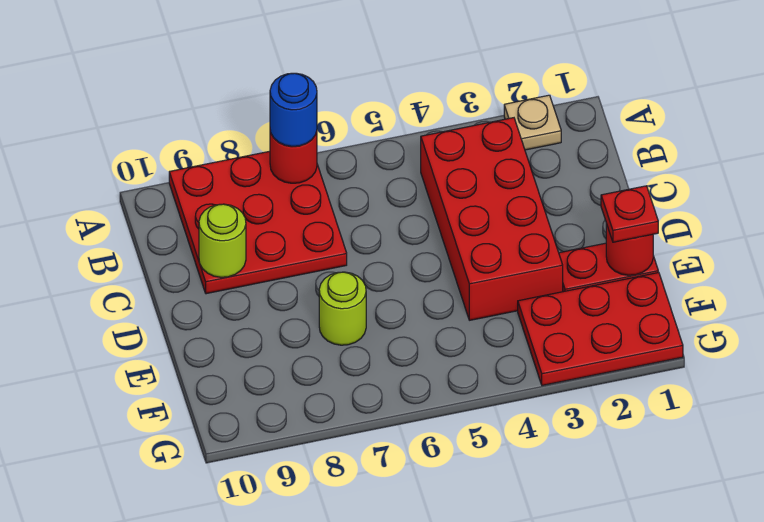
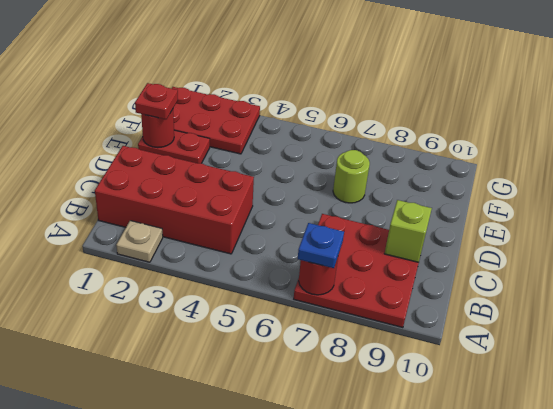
blue round brick A7 level 3 -> blue plate A7 level 3
red brick B3:E4 level 1 -> red brick B1:C4 level 1
lime round brick C9 level 2 -> lime brick C9 level 2

